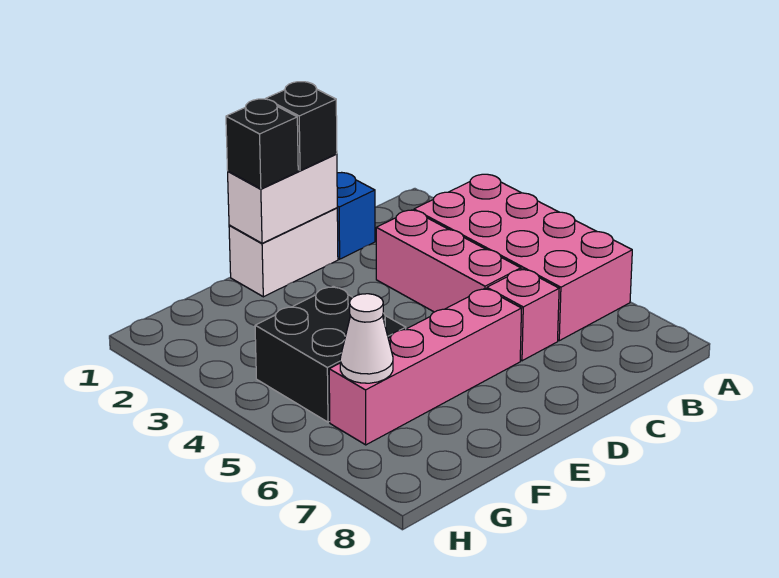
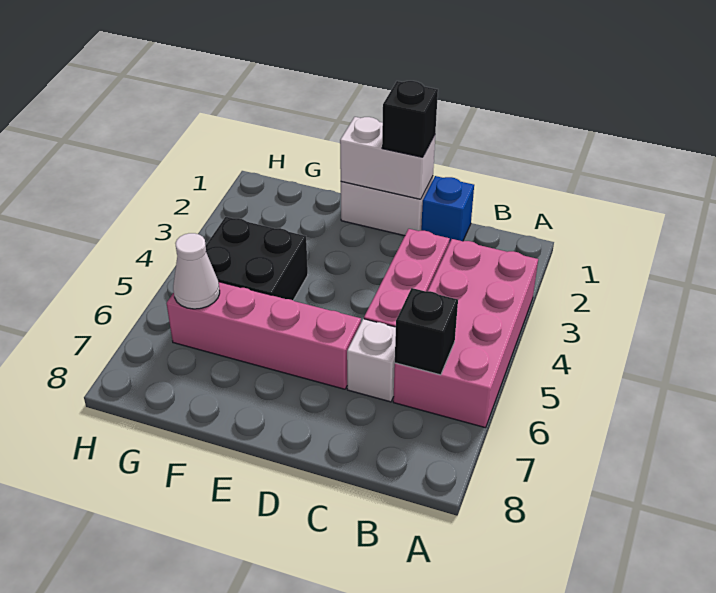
pink brick C6 level 1 -> white brick C6 level 1
black brick E1 level 3 -> black brick B6 level 2

